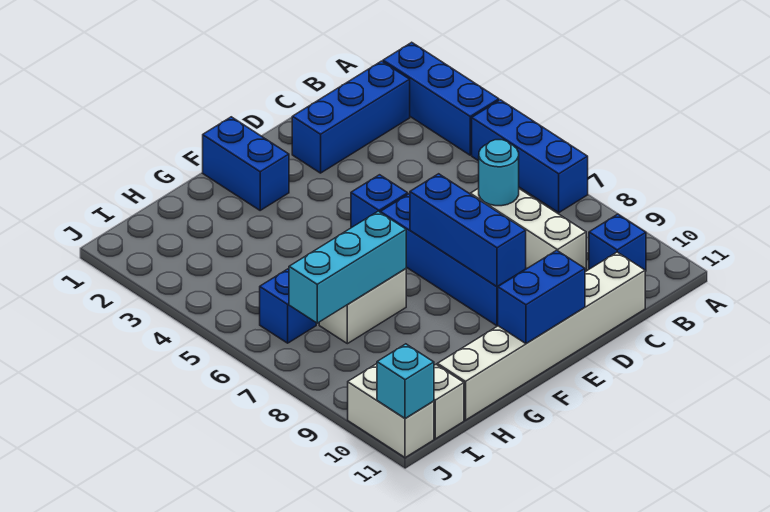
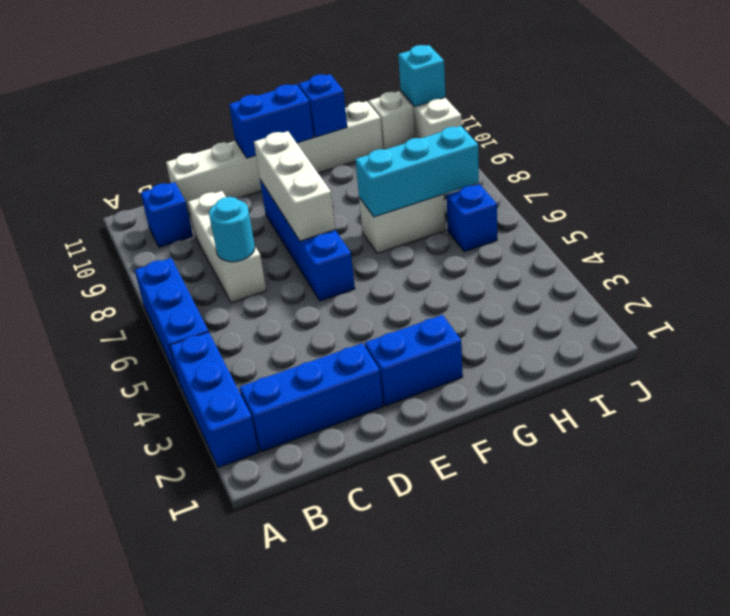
blue brick E5 level 1 -> blue brick G11 level 2
blue brick E7:E9 level 2 -> white brick E7:E9 level 2
blue brick F1:F2 level 1 -> blue brick E2:F2 level 1

